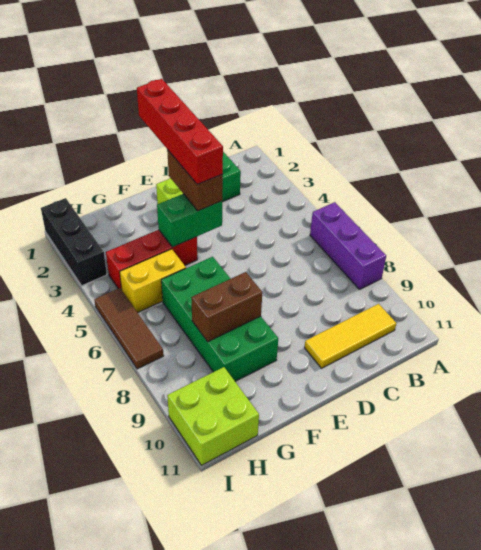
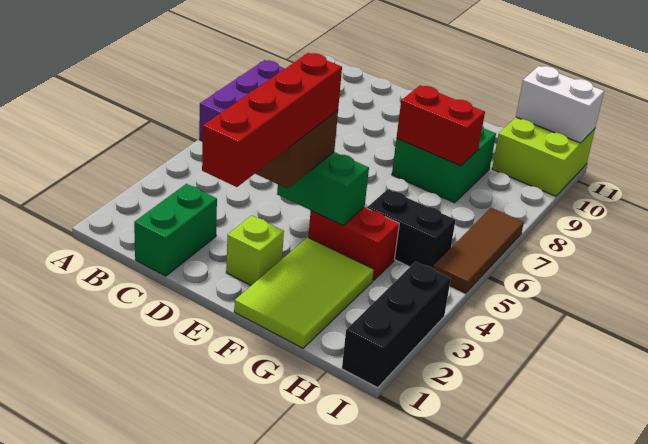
yellow tile B10:D10 level 1 -> none
none -> lime tile F1:G3 level 1
red brick F4:H4 level 1 -> red brick F4:G4 level 1
green brick F6:G9 level 1 -> green brick F8:G9 level 1
brown brick F8:G8 level 2 -> red brick F8:G8 level 2
yellow brick G5:H5 level 1 -> black brick G5:H5 level 1
none -> white brick H11:I11 level 2

